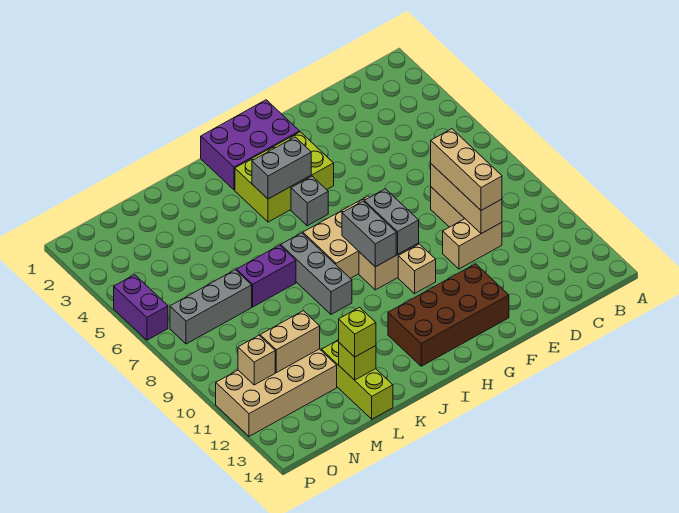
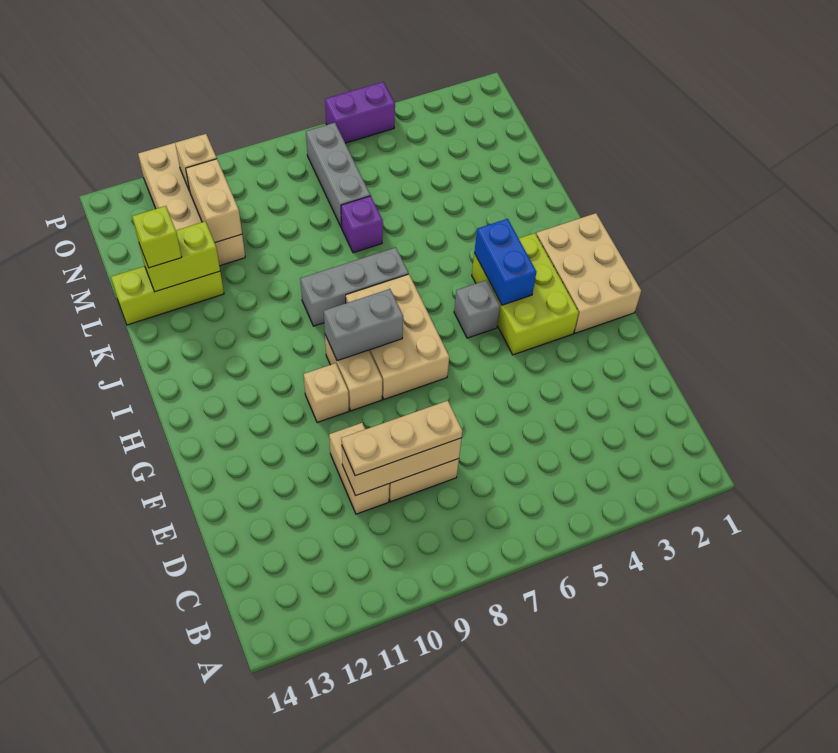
tan brick D8:D10 level 3 -> tan plate D8:D10 level 3
brown brick F12:I13 level 1 -> none
purple brick G1:I2 level 1 -> tan brick G1:I2 level 1
grey brick G8:G9 level 2 -> none
grey brick H4:I4 level 2 -> blue brick H4:I4 level 2
purple brick K7:L7 level 1 -> purple brick L7 level 1
lime brick L13 level 2 -> lime brick L12:L13 level 2

